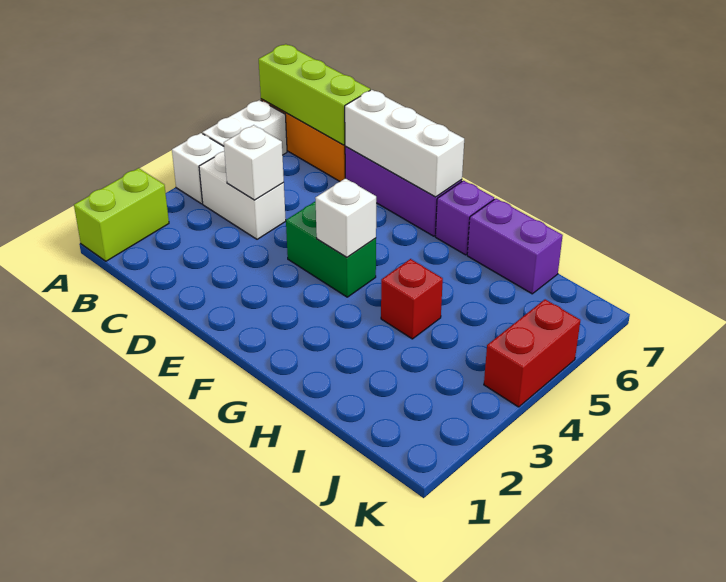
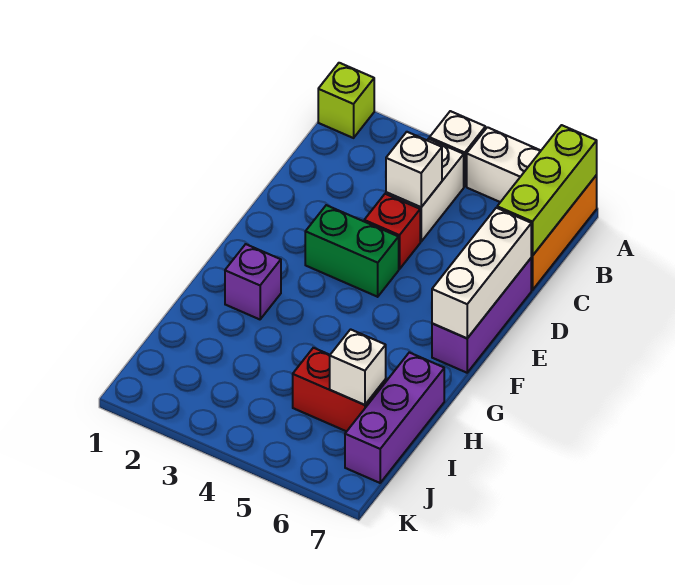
lime brick A1:A2 level 1 -> lime brick A1 level 1
green brick E4:F4 level 1 -> green brick E3:E4 level 1
white brick F4 level 2 -> white brick I6 level 2
purple brick G7 level 1 -> purple brick G2 level 1
red brick H4 level 1 -> red brick D4 level 1
purple brick H7:I7 level 1 -> purple brick H7:J7 level 1
red brick K4:K5 level 1 -> red brick I5:I6 level 1

